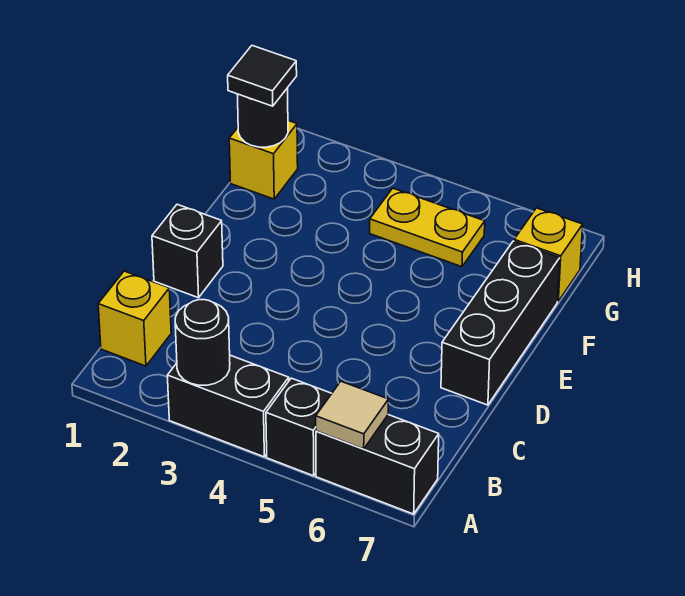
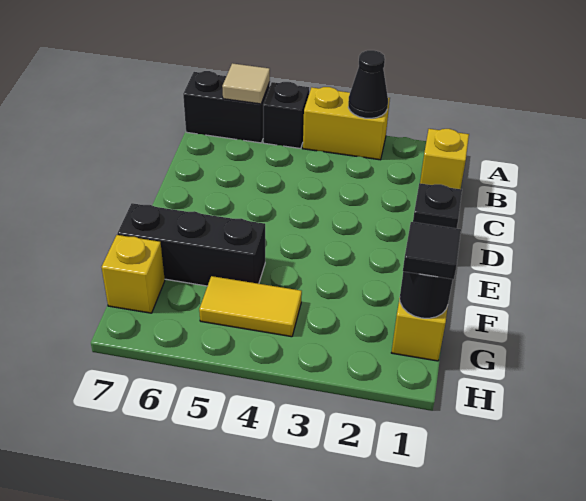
black brick A3:A4 level 1 -> yellow brick A3:A4 level 1
black round brick A3 level 2 -> black cone A3 level 2
black brick D7:F7 level 1 -> black brick F5:F7 level 1
yellow plate G4:G5 level 1 -> yellow tile G4:G5 level 1

